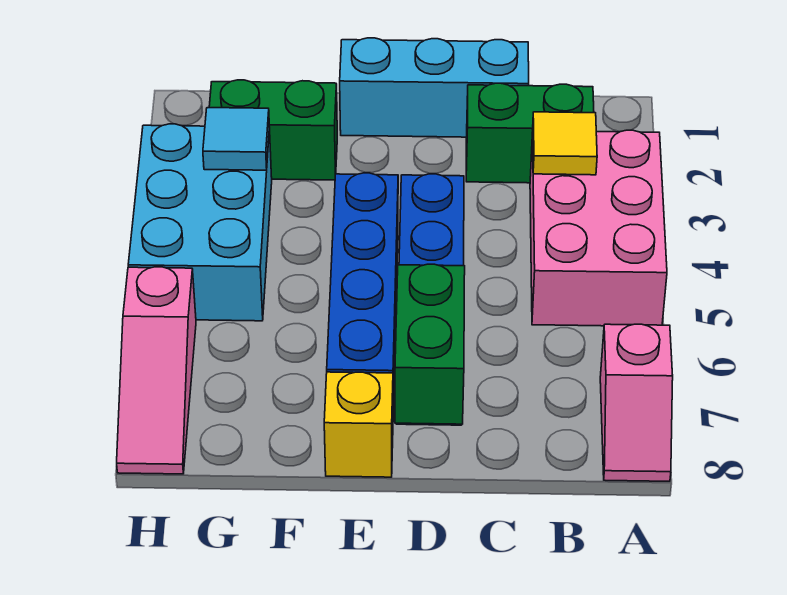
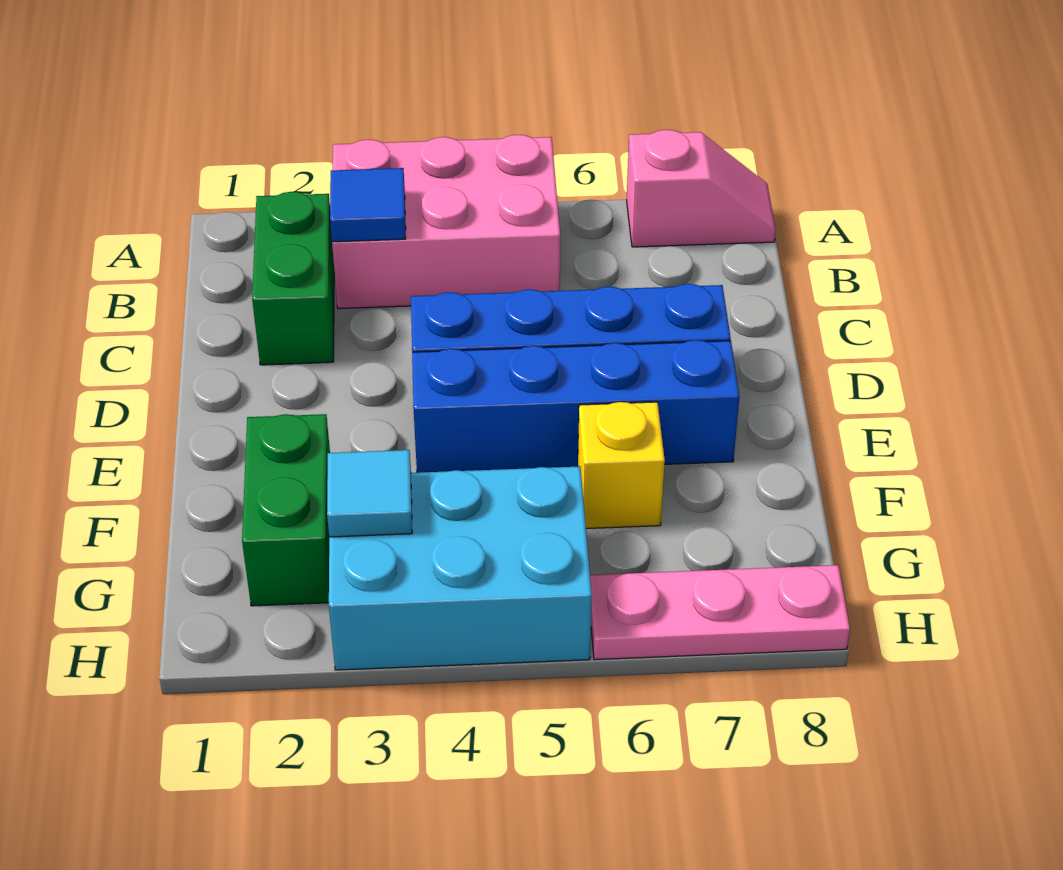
yellow tile B3 level 2 -> blue tile B3 level 2
cyan brick C1:E1 level 1 -> none
green brick D7:D8 level 2 -> none
yellow brick E8 level 1 -> yellow brick F6 level 1
pink slope H6:H8 level 1 top 6 -> pink plate H6:H8 level 1

